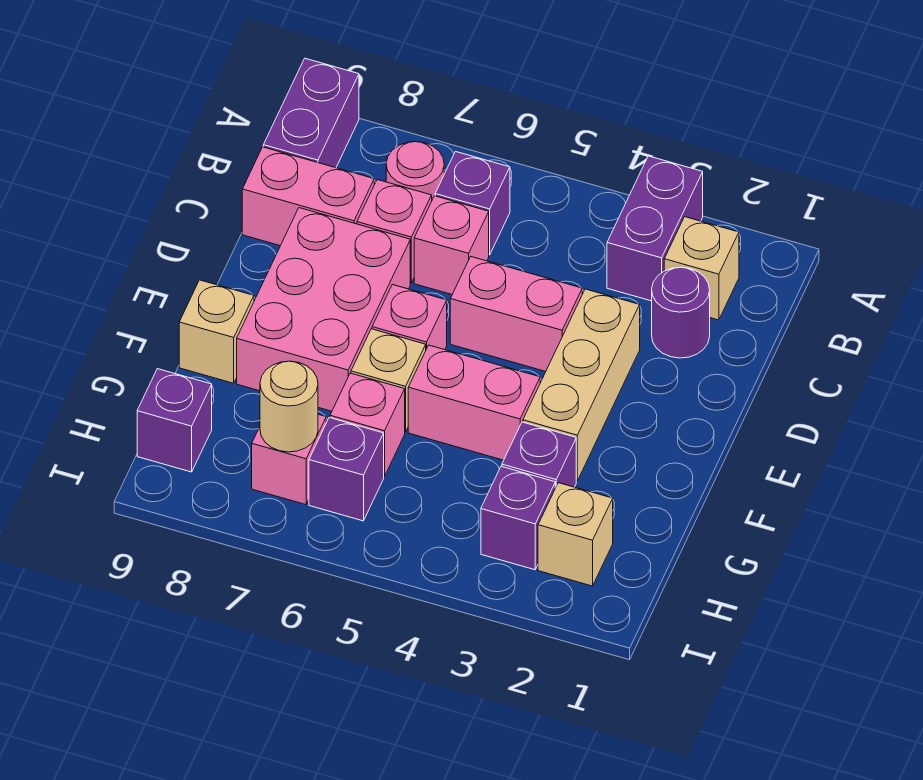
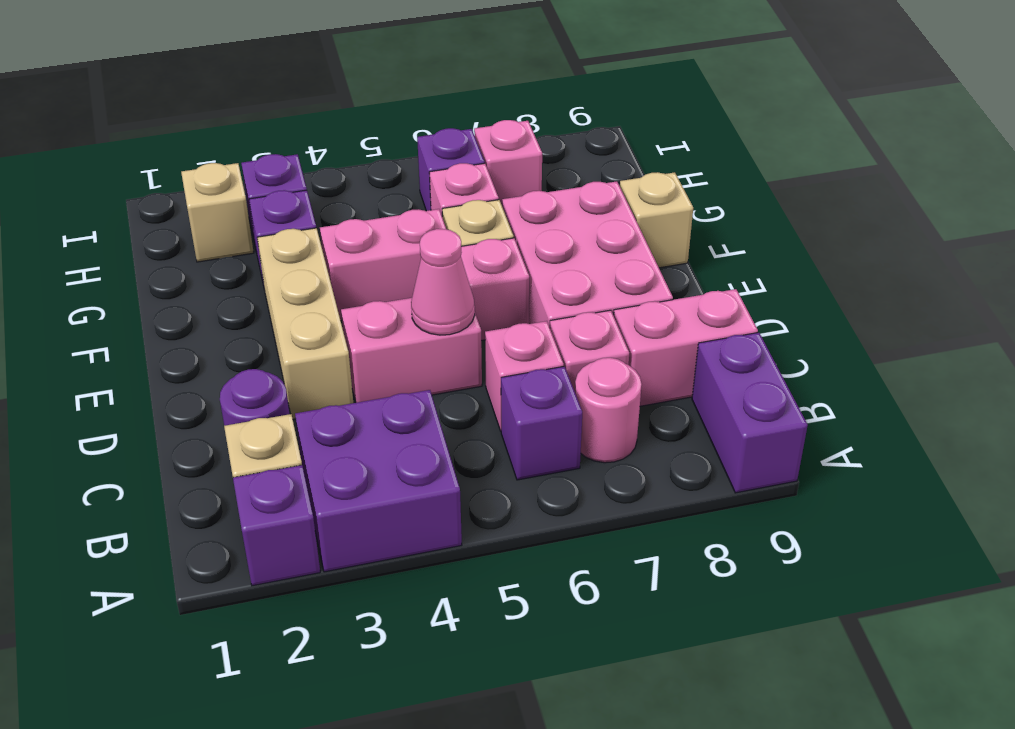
purple brick A3:B3 level 1 -> purple brick A3:B4 level 1
none -> pink cone D5 level 2
tan round brick H7 level 2 -> none
purple brick H9 level 1 -> purple brick A2 level 1

